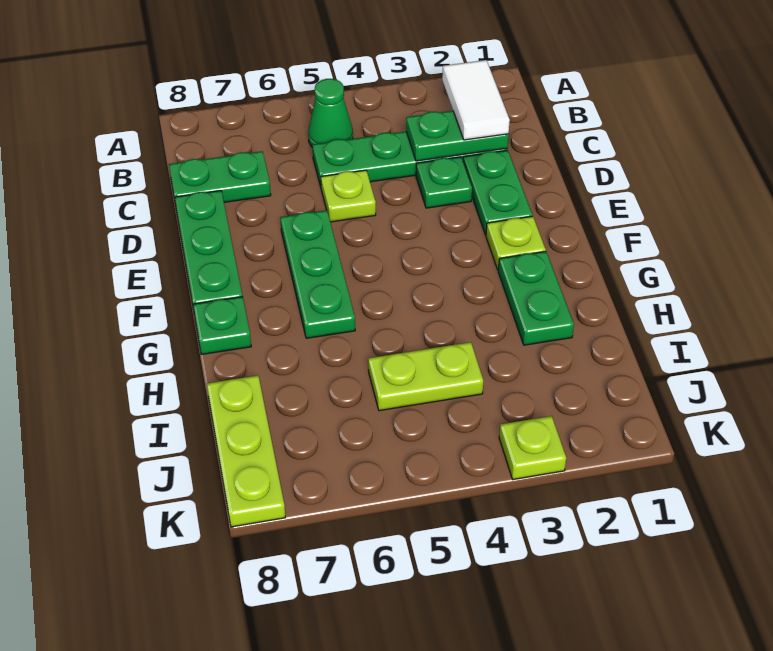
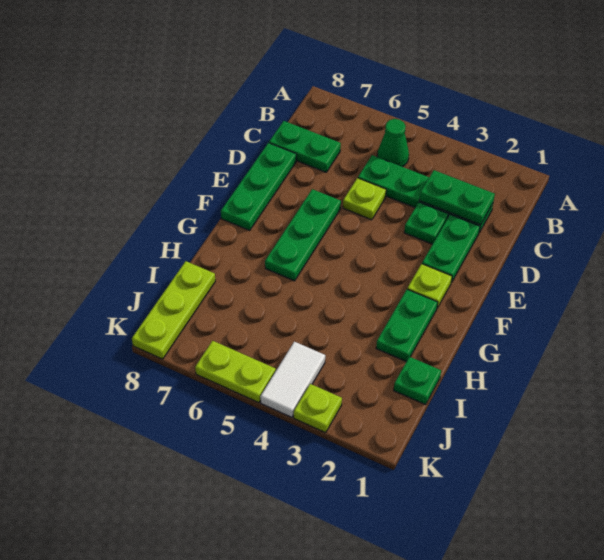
white tile B2:C2 level 3 -> white tile J4:K4 level 1
green plate G8 level 1 -> green plate I1 level 1
lime plate I4:I5 level 1 -> lime plate K5:K6 level 1

